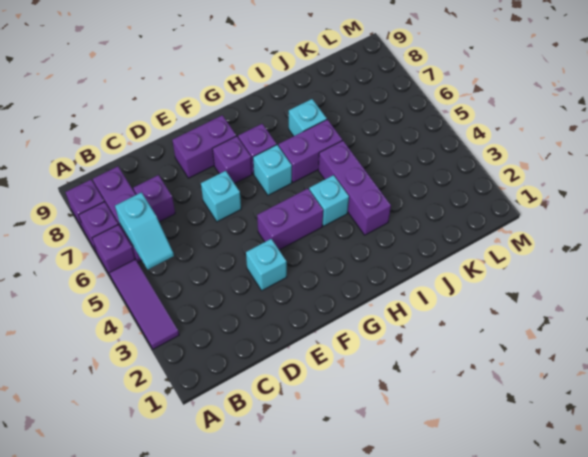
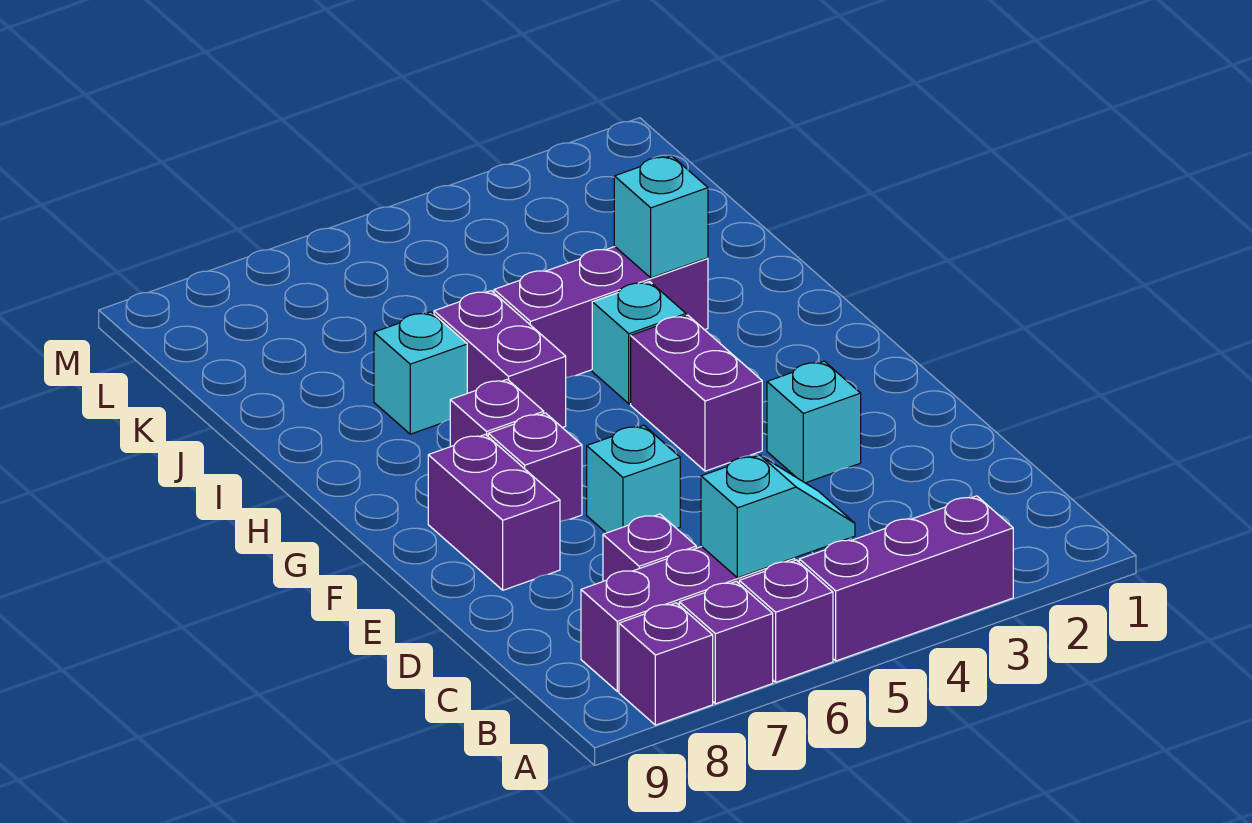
purple tile A3:A5 level 1 -> purple brick A3:A5 level 1
cyan brick G6 level 1 -> cyan brick I3 level 2

